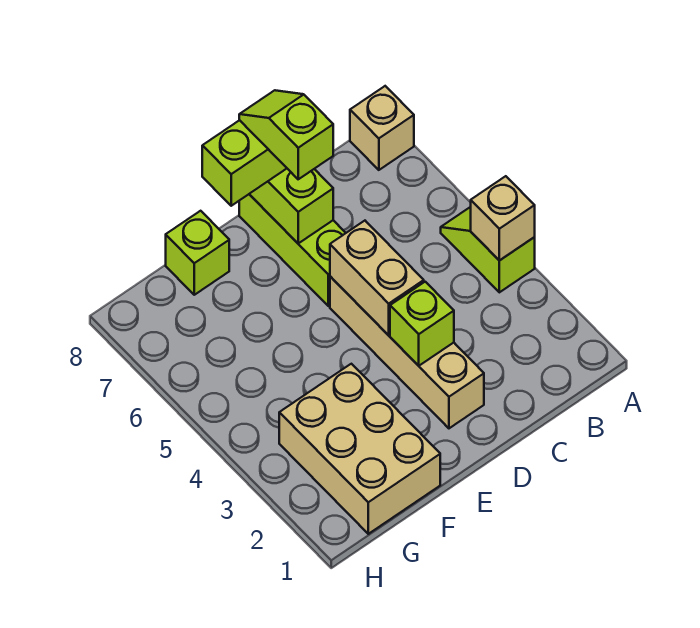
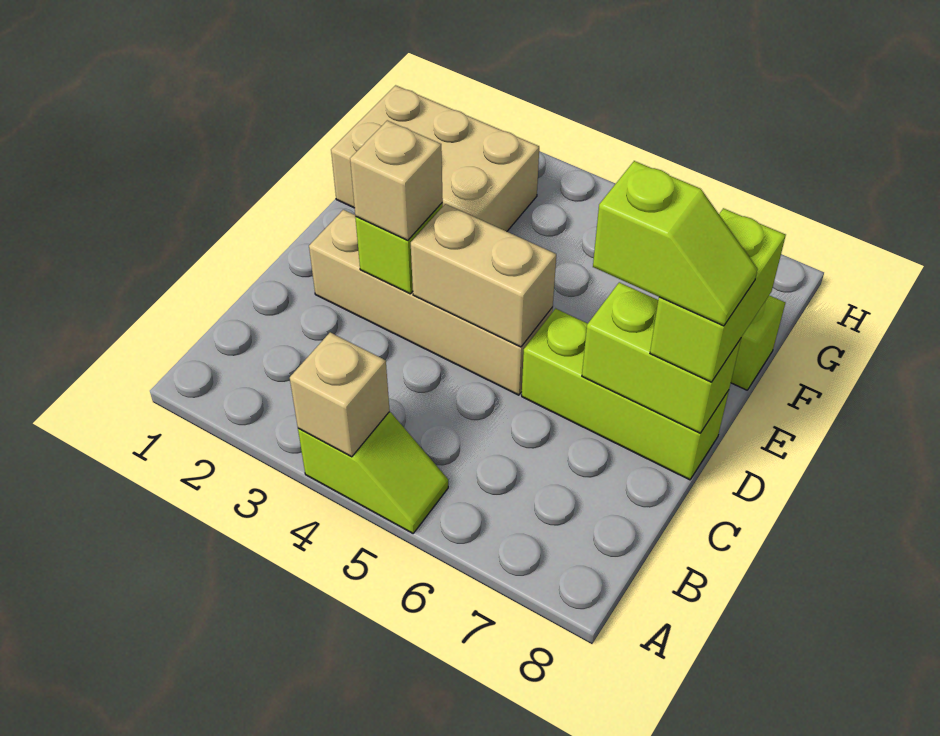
tan brick A8 level 1 -> tan brick D3 level 3

